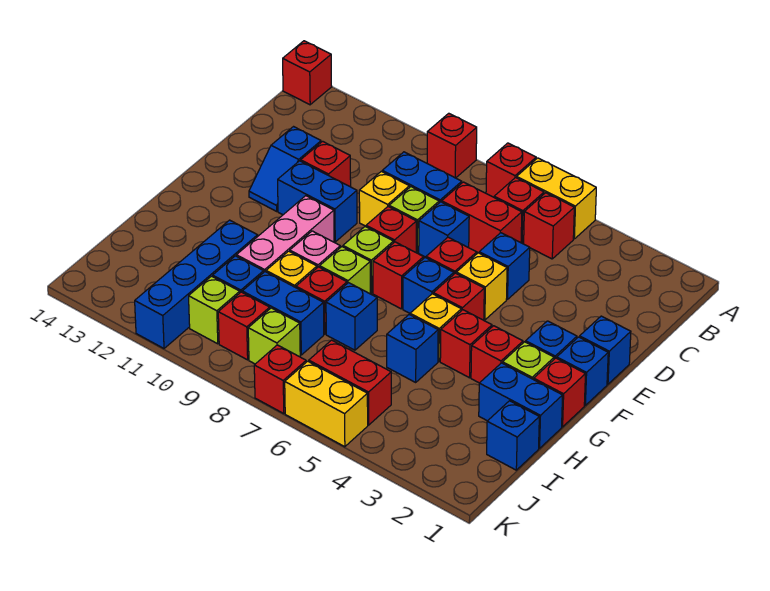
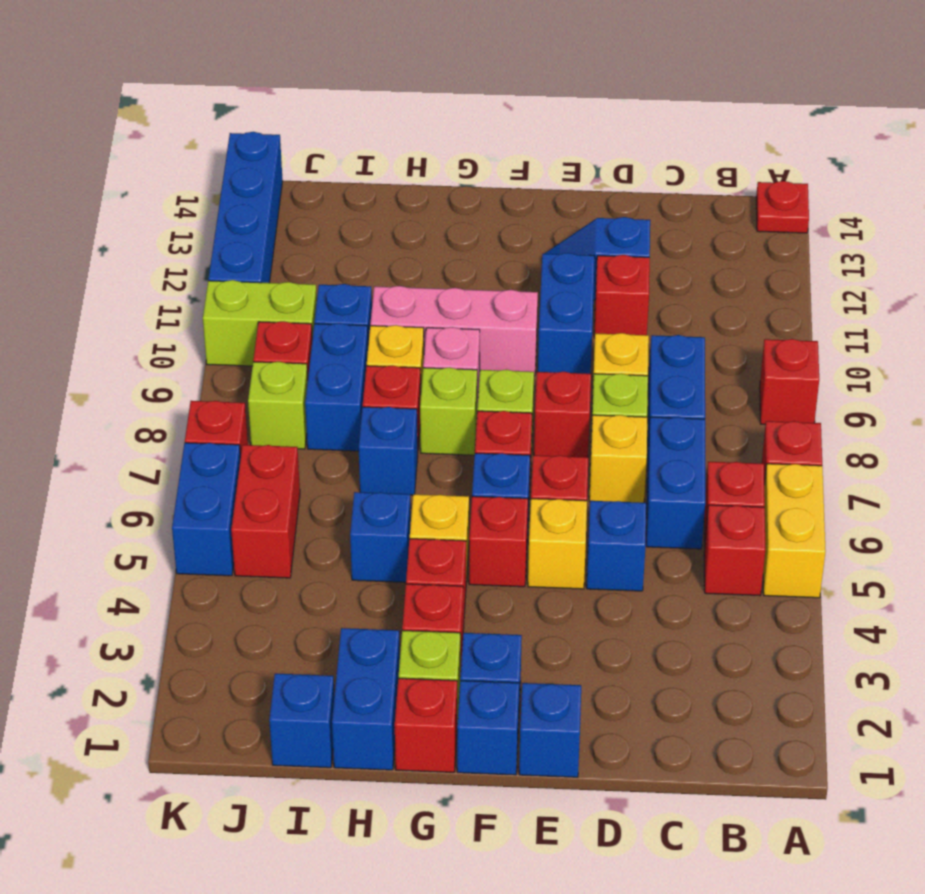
red brick A14 level 1 -> red plate A14 level 1
red brick C6:C7 level 1 -> blue brick C6:C7 level 1
blue brick D7 level 1 -> yellow brick D7 level 1
blue brick H11:K11 level 1 -> blue brick K11:K14 level 1
lime brick J10 level 1 -> lime brick J10:K10 level 1
yellow brick K5:K6 level 1 -> blue brick K5:K6 level 1

